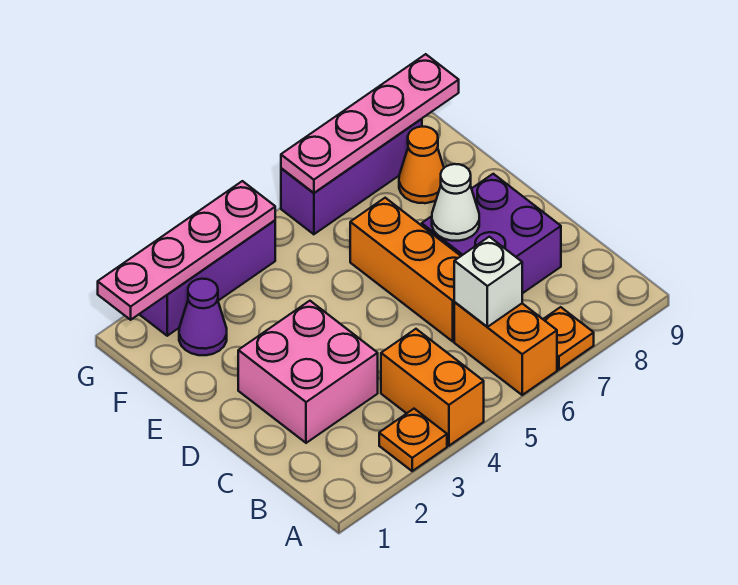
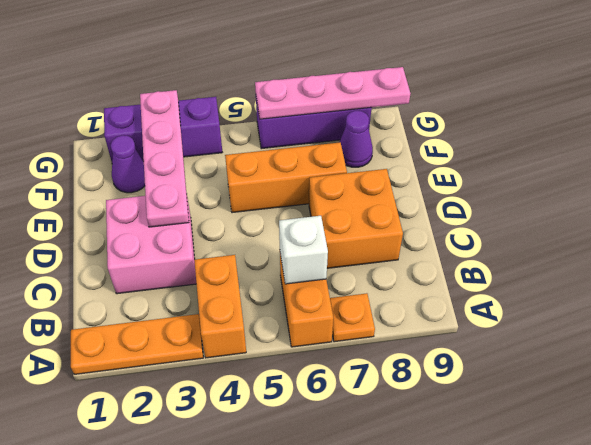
orange plate A3 level 1 -> orange plate A1:A3 level 1
orange brick C6:E6 level 1 -> orange brick E5:E7 level 1
purple brick C7:D8 level 1 -> orange brick C7:D8 level 1
white cone D7 level 2 -> none
orange cone F8 level 1 -> purple cone F8 level 1
pink plate G1:G4 level 2 -> pink plate D3:G3 level 2

